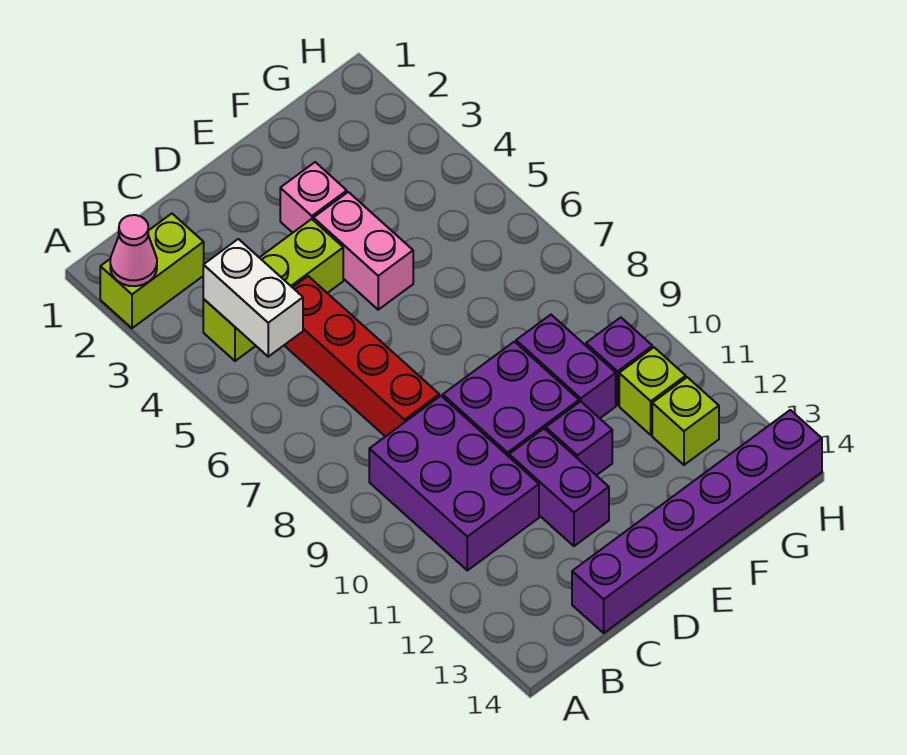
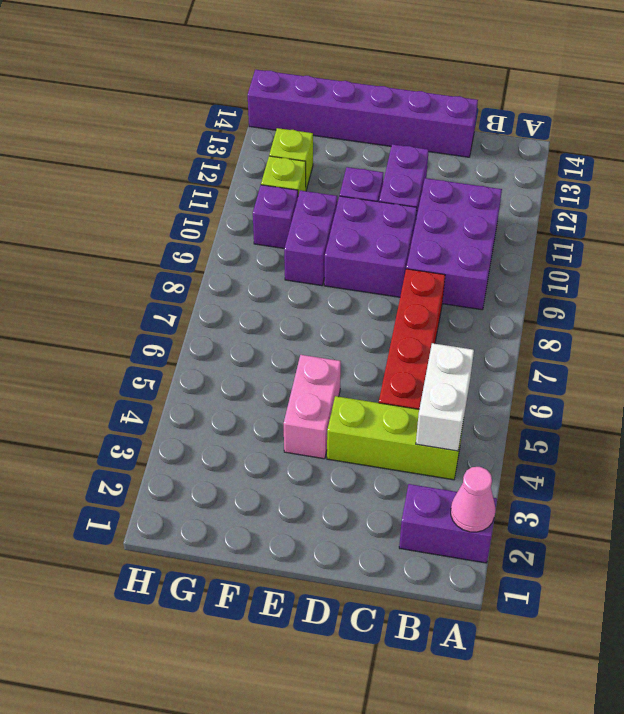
lime brick A2:B2 level 1 -> purple brick A2:B2 level 1
pink brick E3 level 1 -> none

